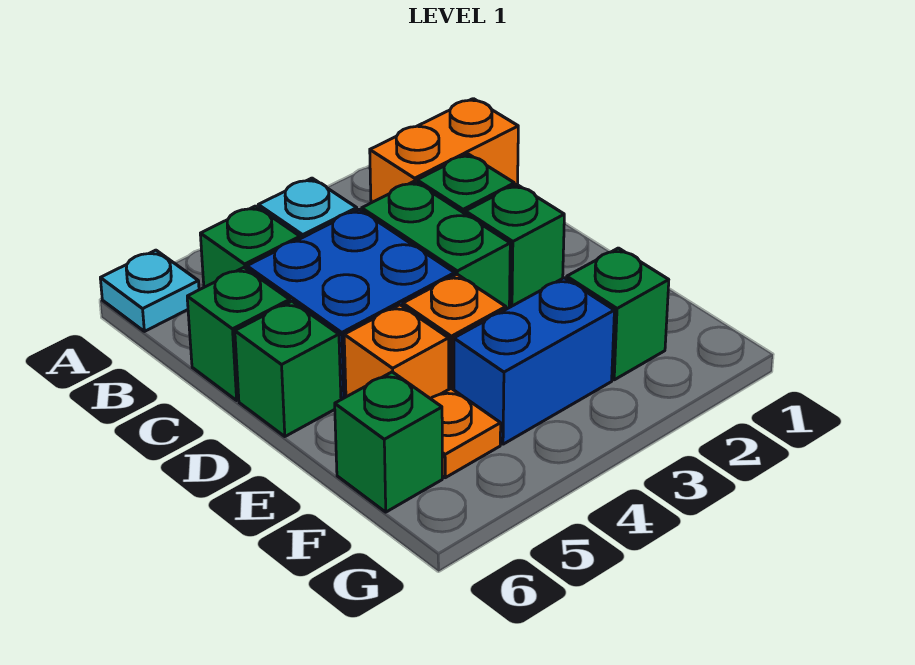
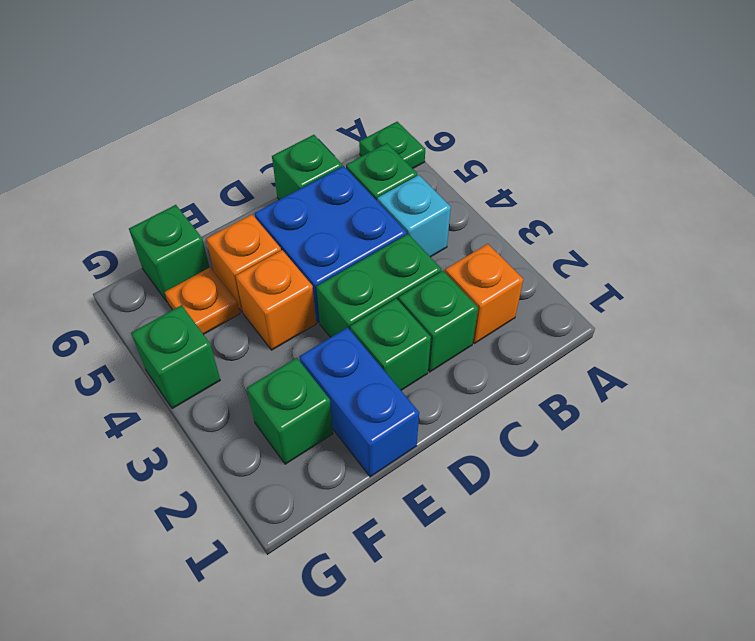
cyan plate A6 level 1 -> green plate A6 level 1
orange brick B1:B2 level 1 -> orange brick B2 level 1
green brick D6 level 1 -> green brick G4 level 1
blue brick F3:F4 level 1 -> blue brick E1:E2 level 1

